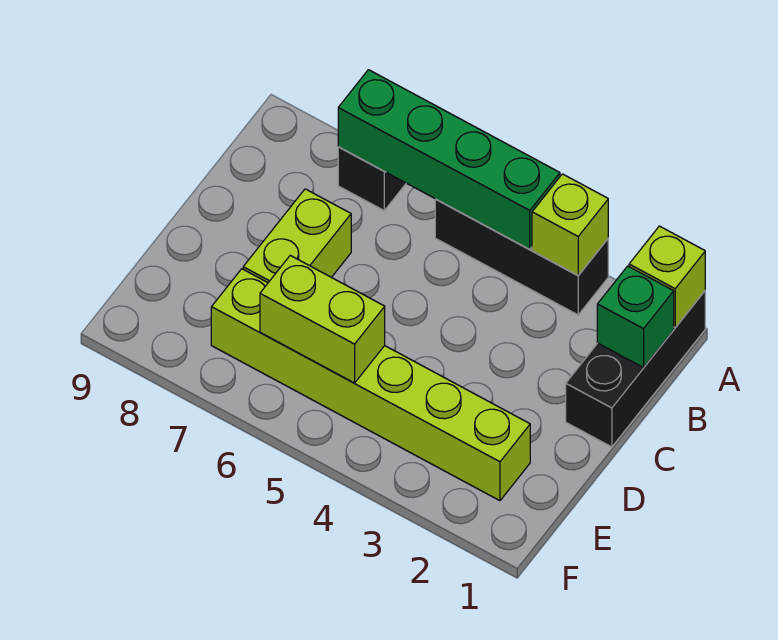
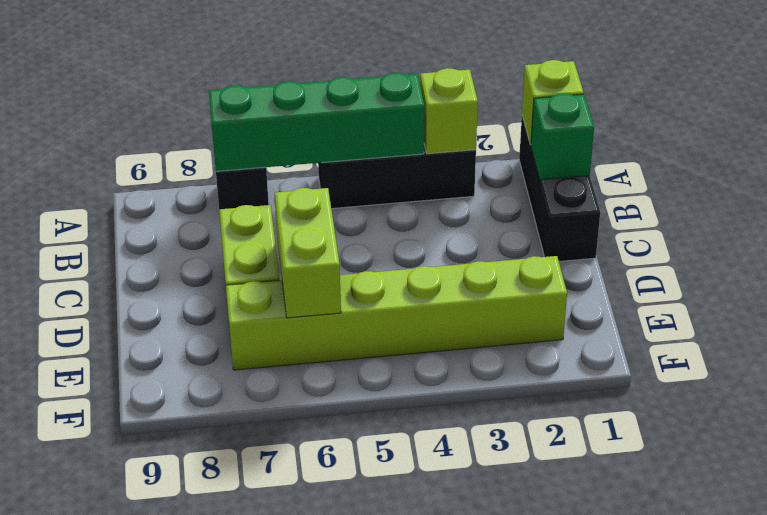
lime brick E5:E6 level 2 -> lime brick D6:E6 level 2

